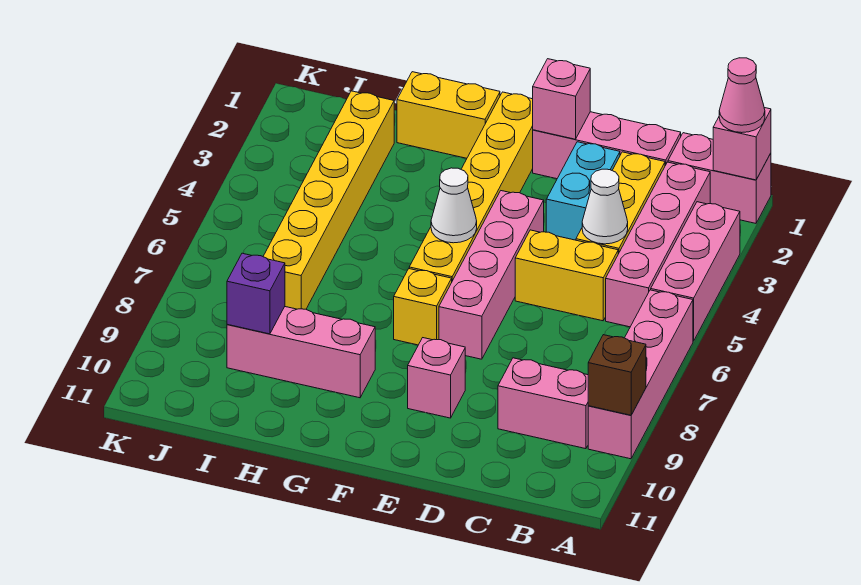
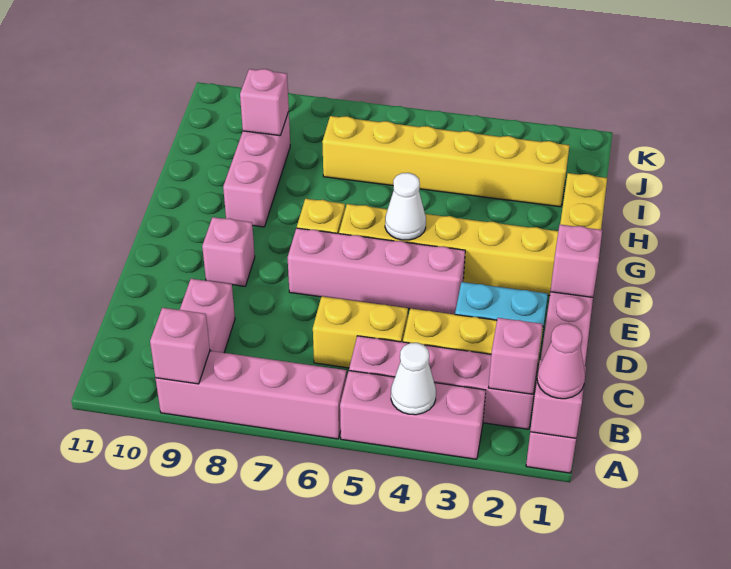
brown brick A9 level 2 -> pink brick A9 level 2
none -> pink brick B2 level 2
white cone C4 level 2 -> white cone A4 level 2
yellow brick C5:D5 level 1 -> yellow brick C5:C6 level 1
purple brick I9 level 2 -> pink brick I9 level 2

